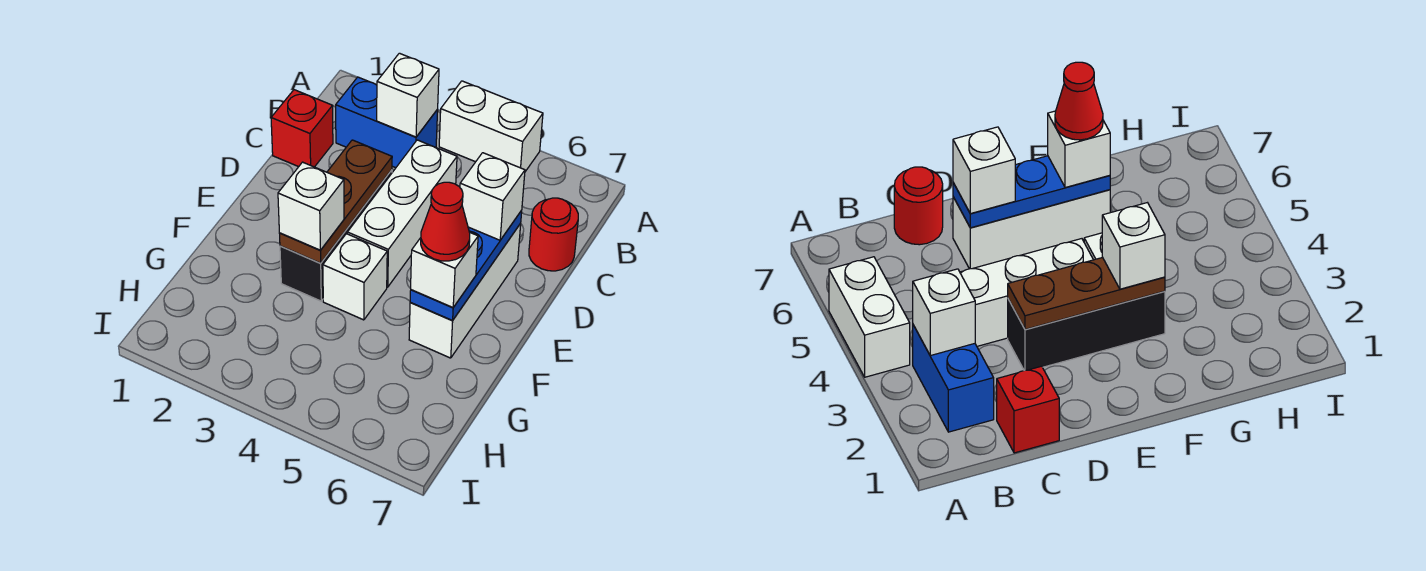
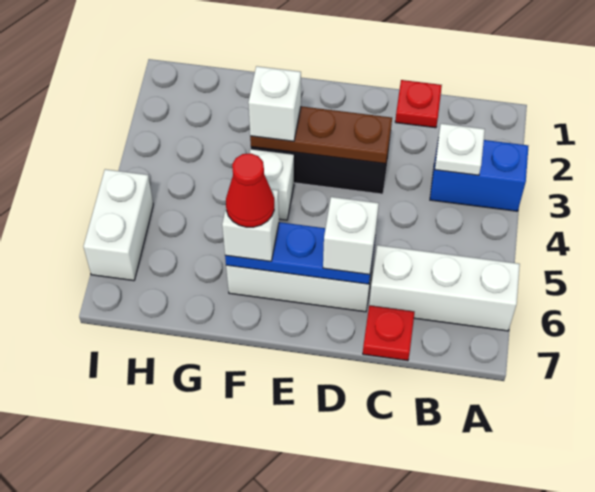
white brick A4:A5 level 1 -> white brick I5:I6 level 1
blue brick B2:B3 level 1 -> blue brick A3:B3 level 1
white brick B3 level 2 -> white plate B3 level 2
red brick C1 level 1 -> red plate C1 level 1
white brick C4:E4 level 1 -> white brick A6:C6 level 1
red round brick C7 level 1 -> red plate C7 level 1

